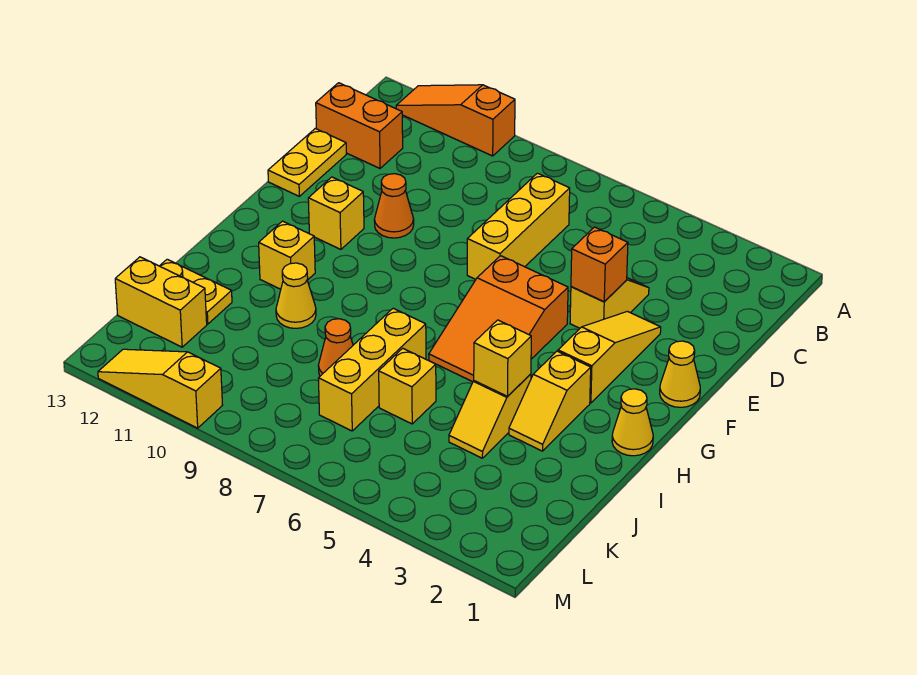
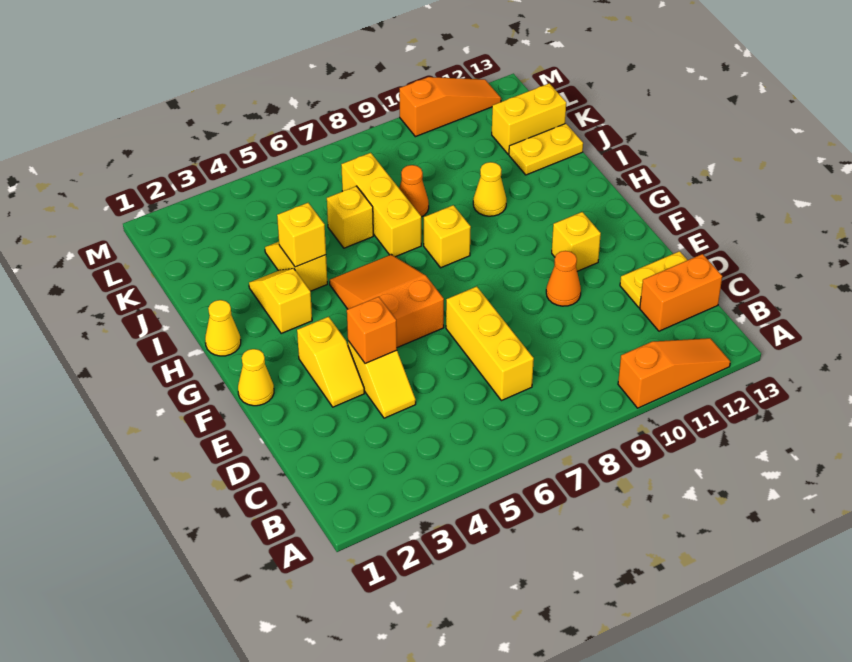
yellow plate D13:E13 level 1 -> yellow plate D12:D13 level 1
yellow slope E3:G3 level 1 top G -> yellow slope E3:F3 level 1 top F
yellow brick H11 level 1 -> yellow brick H8 level 1
yellow slope M10:M12 level 1 top 10 -> orange slope M10:M12 level 1 top 10

